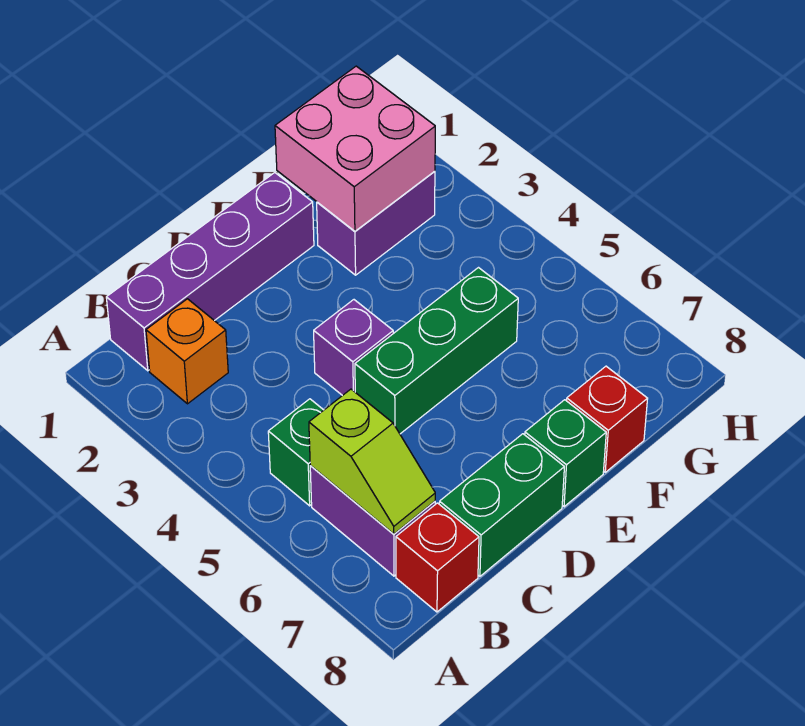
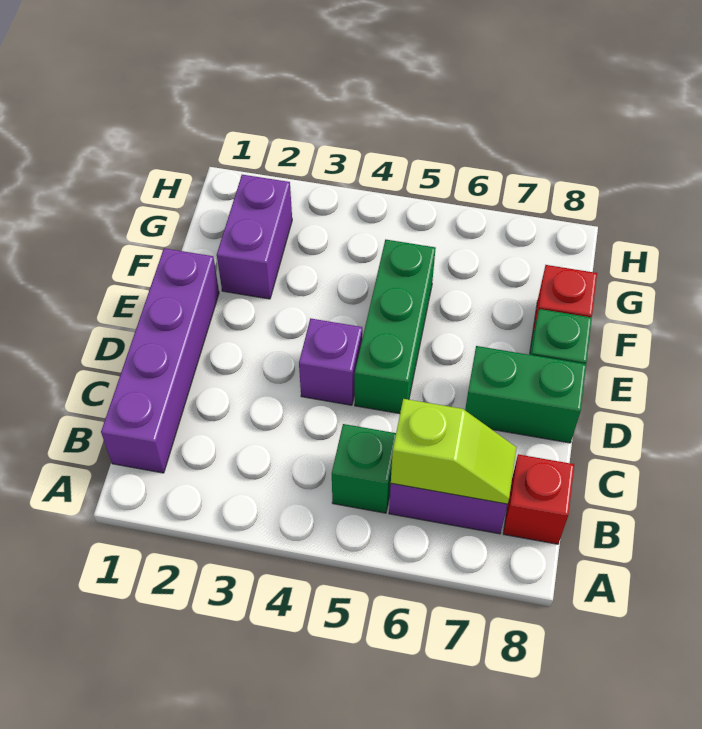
orange brick B2 level 1 -> none
green brick C8:D8 level 1 -> green brick D7:D8 level 1
pink brick F1:G2 level 2 -> none

